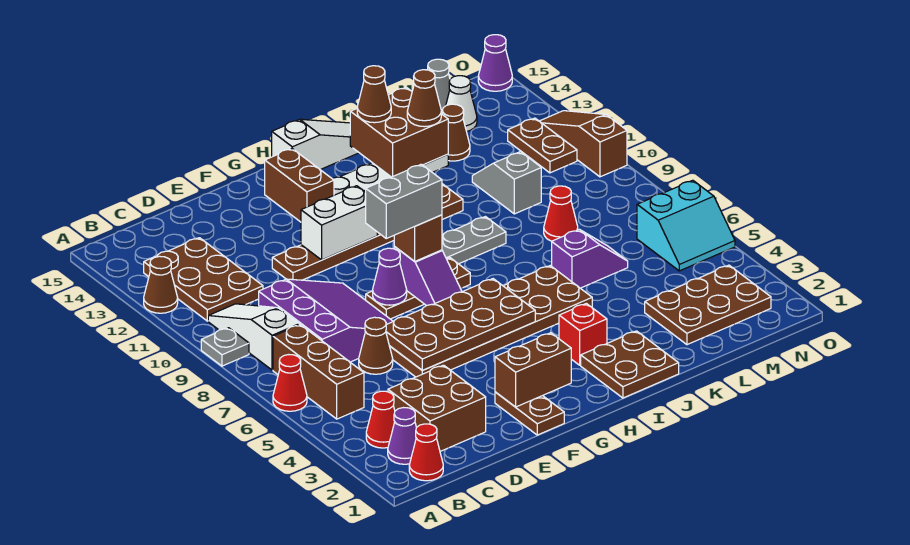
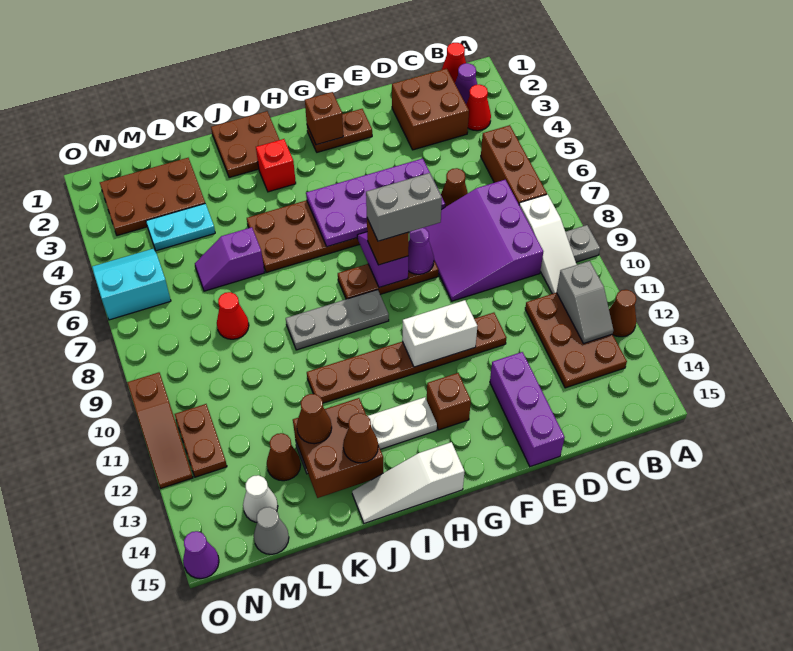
red cone A6 level 1 -> none
brown plate E5:H6 level 2 -> purple plate E5:H6 level 2
none -> purple brick E13:E15 level 1
brown plate F1:F2 level 1 -> brown plate F2:G2 level 1
brown brick F2:G2 level 2 -> brown brick G2 level 2
brown brick G13:G14 level 1 -> brown brick G13 level 1
none -> cyan plate L4:M4 level 1
grey slope L10:L11 level 1 top 10 -> grey slope B11:B12 level 2 top 11

